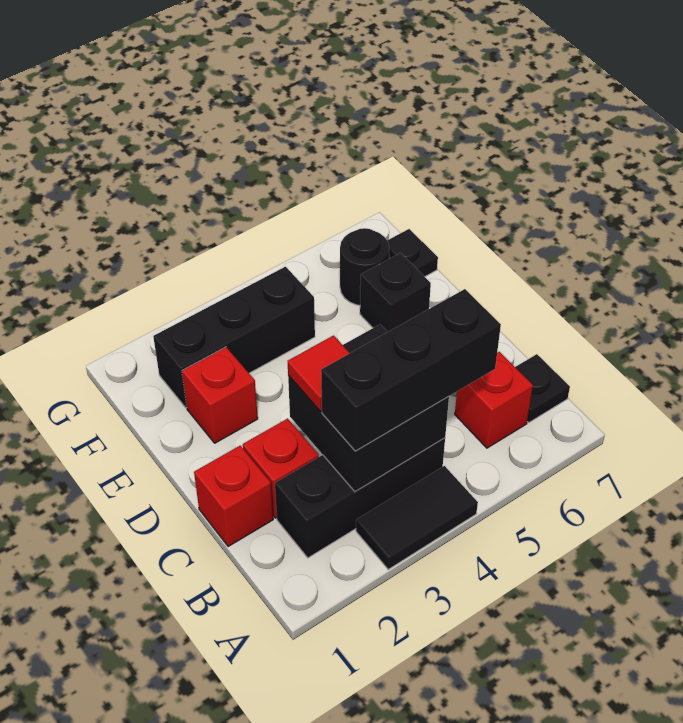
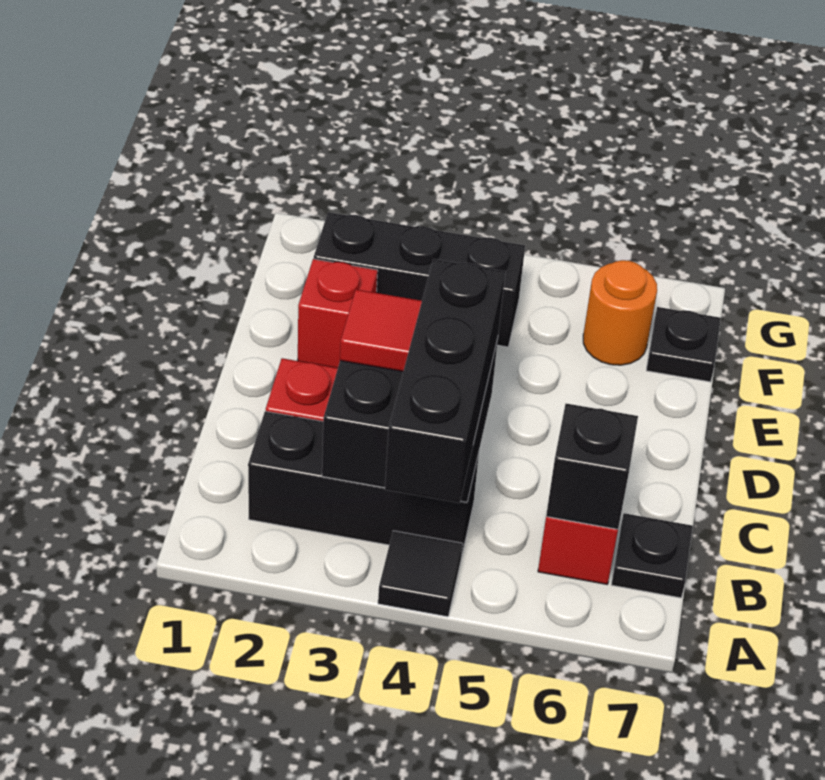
black tile A3:A4 level 1 -> black tile A4 level 1
black brick B3:B5 level 3 -> black brick A4:C4 level 3
red brick C1 level 1 -> none
black brick E6 level 1 -> black brick B6 level 2
black round brick F6 level 1 -> orange round brick F6 level 1

